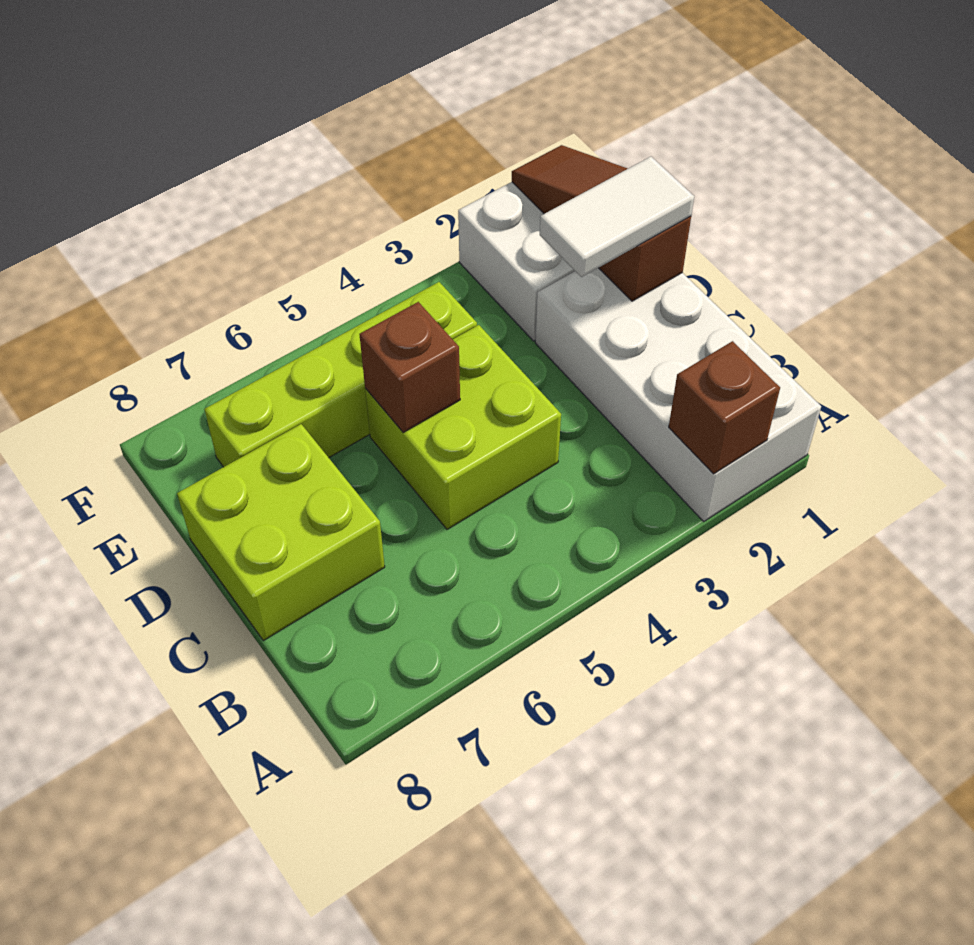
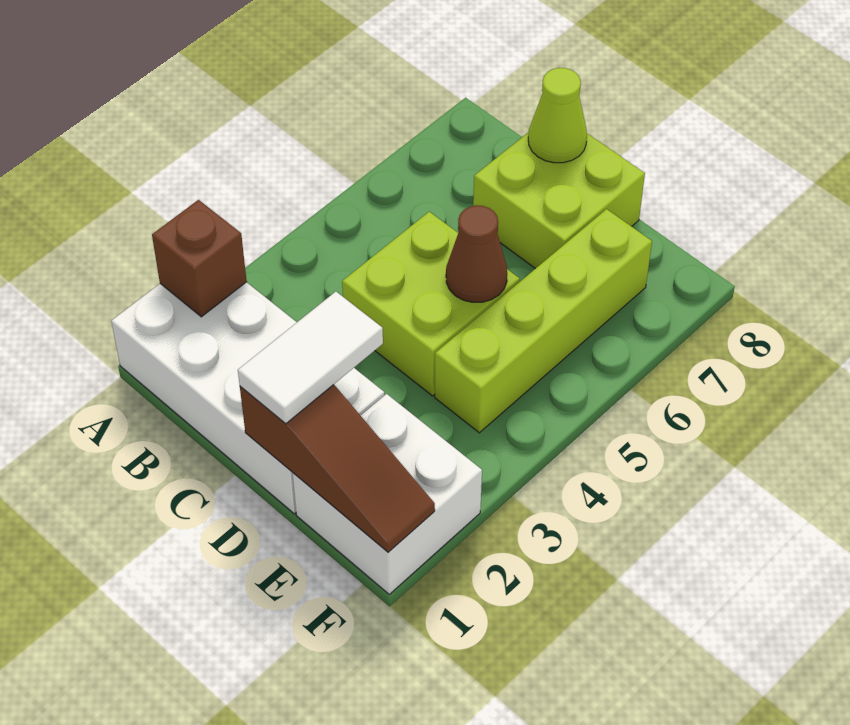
none -> lime cone C8 level 2
brown brick D5 level 2 -> brown cone D5 level 2

